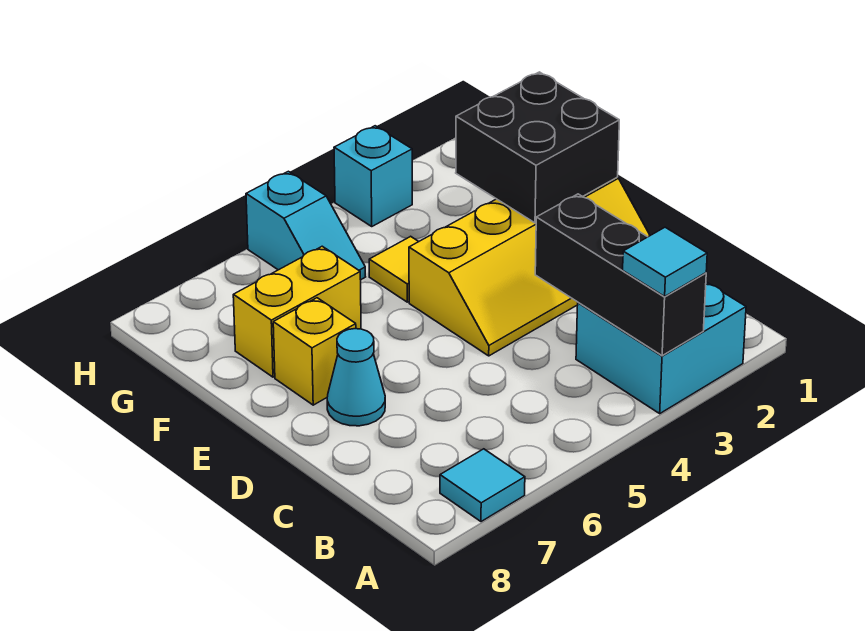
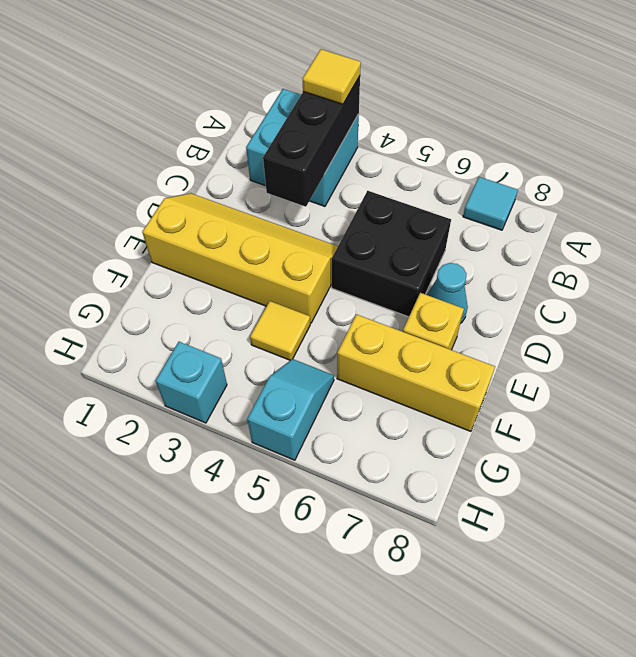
cyan tile A3 level 3 -> yellow tile A3 level 3
black brick E1:F2 level 2 -> black brick C5:D6 level 1
yellow brick F6:F7 level 1 -> yellow brick F6:F8 level 1

